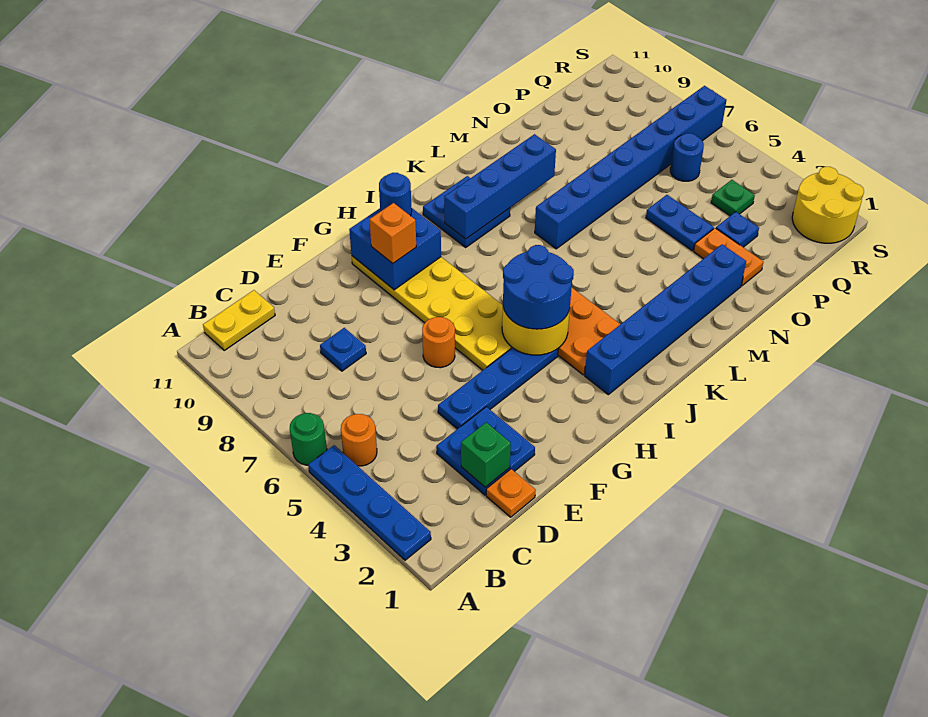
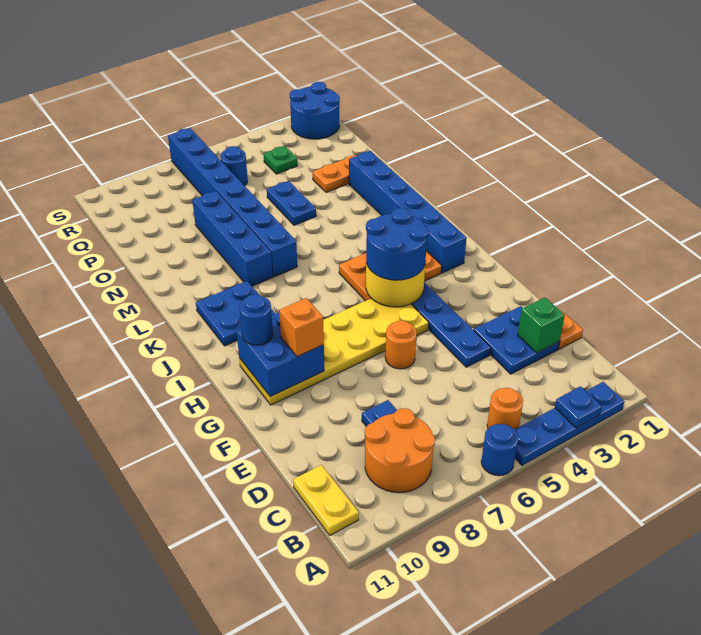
green round brick A6 level 1 -> blue round brick A6 level 1
none -> orange round brick B8:C9 level 1
blue brick J9:M9 level 2 -> blue brick L8:O8 level 1
blue plate O4:O5 level 1 -> blue plate N5:O5 level 1
blue plate P3 level 1 -> blue plate A3 level 2
yellow round brick R1:S2 level 1 -> blue round brick R1:S2 level 1

